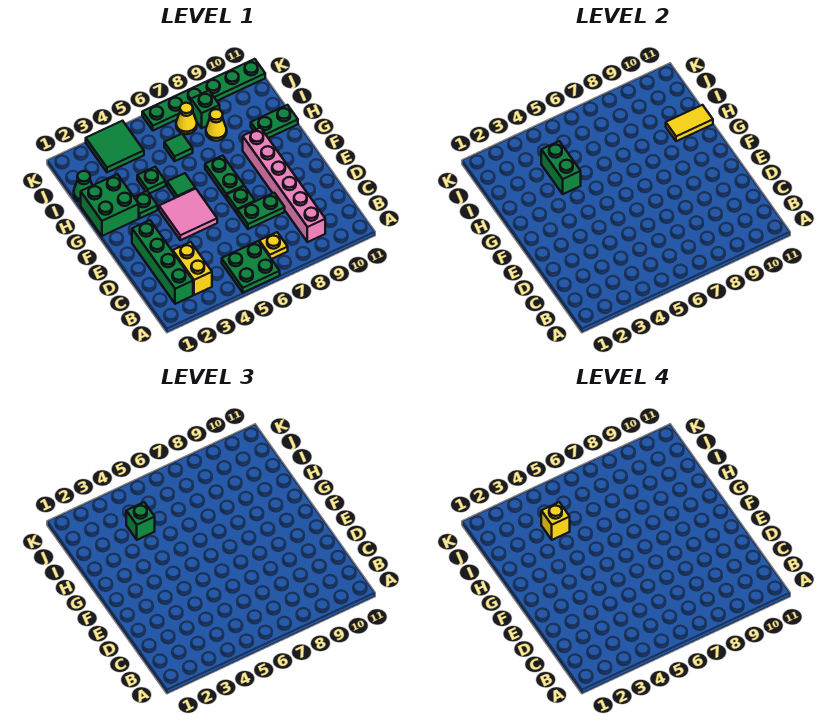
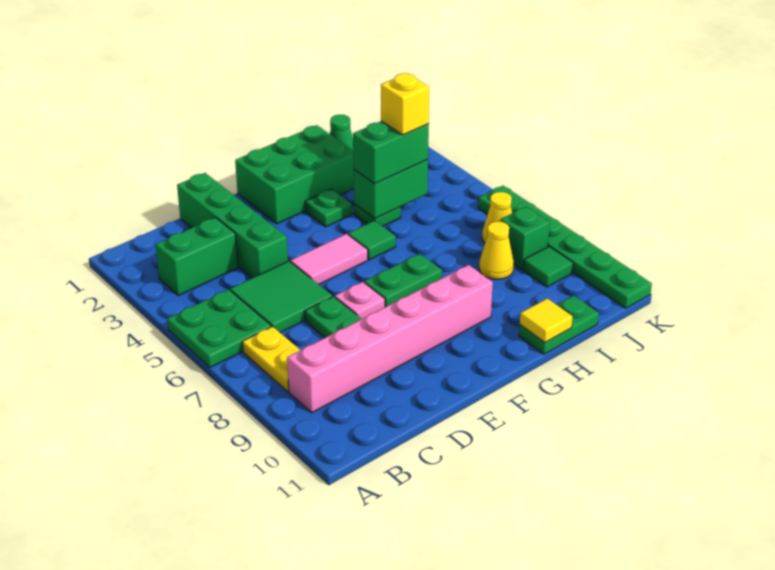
green brick B2:E2 level 1 -> green brick D1:D4 level 1
yellow brick B3:C3 level 1 -> green brick B3:C3 level 1
yellow plate B7 level 1 -> yellow plate B7:B8 level 1
pink tile E4:F5 level 1 -> pink tile E5:F5 level 1
green plate E7 level 1 -> pink plate E7 level 1
green brick G1:H2 level 1 -> green brick F1:H2 level 1
green plate H10:H11 level 1 -> green plate H11:I11 level 1
yellow tile H10:H11 level 2 -> yellow tile H11 level 2
green brick I4 level 3 -> green brick H4:I4 level 3
green tile I6 level 1 -> green tile J9 level 1
green tile J3:K4 level 1 -> green tile C5:D6 level 1

